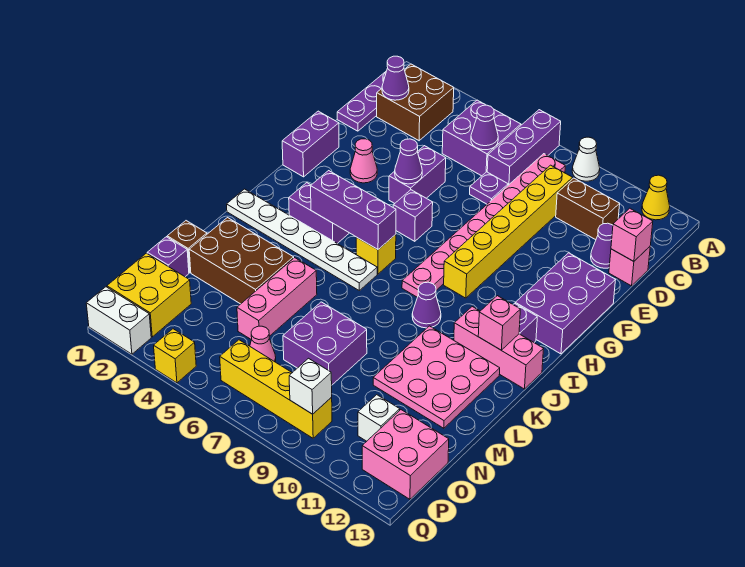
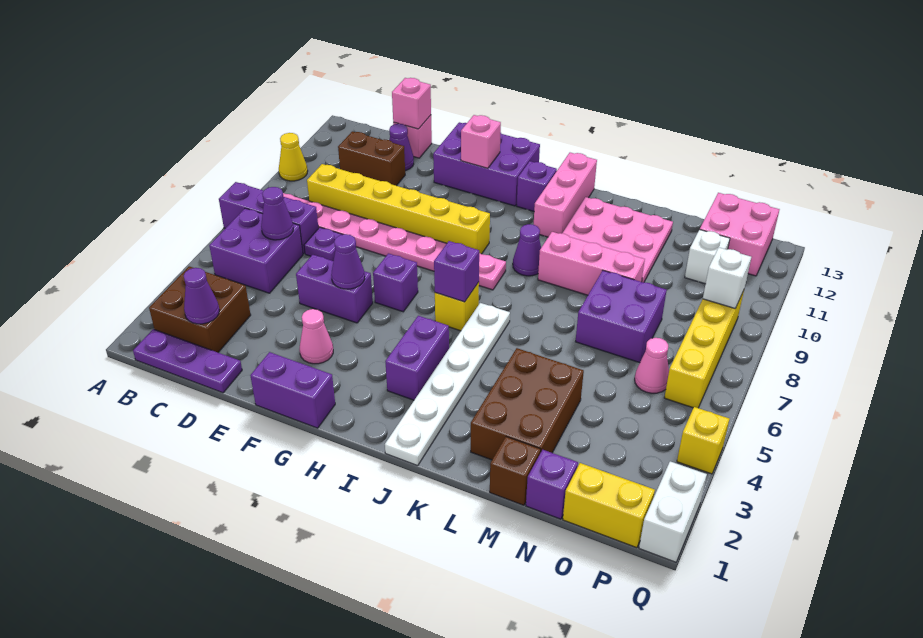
white cone A9 level 1 -> none
yellow cone A12 level 1 -> yellow cone A10 level 1
brown brick C10:C11 level 1 -> brown brick C11:D11 level 1
purple brick I4:I6 level 2 -> purple brick I6 level 2
pink brick J12 level 2 -> pink brick G12 level 2
pink brick L5:N5 level 1 -> pink brick K9:M9 level 1
yellow brick O1:P2 level 1 -> yellow brick O1:P1 level 1

